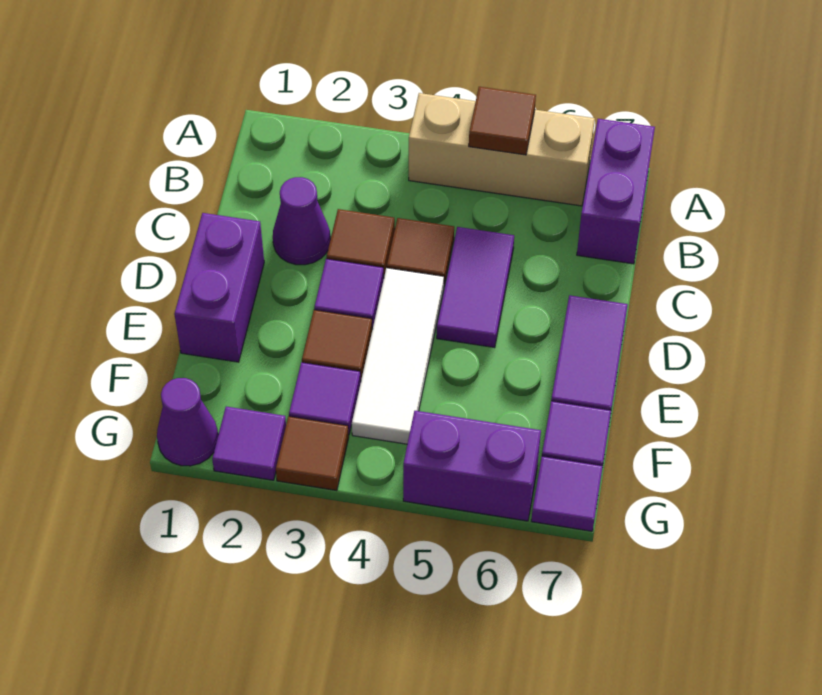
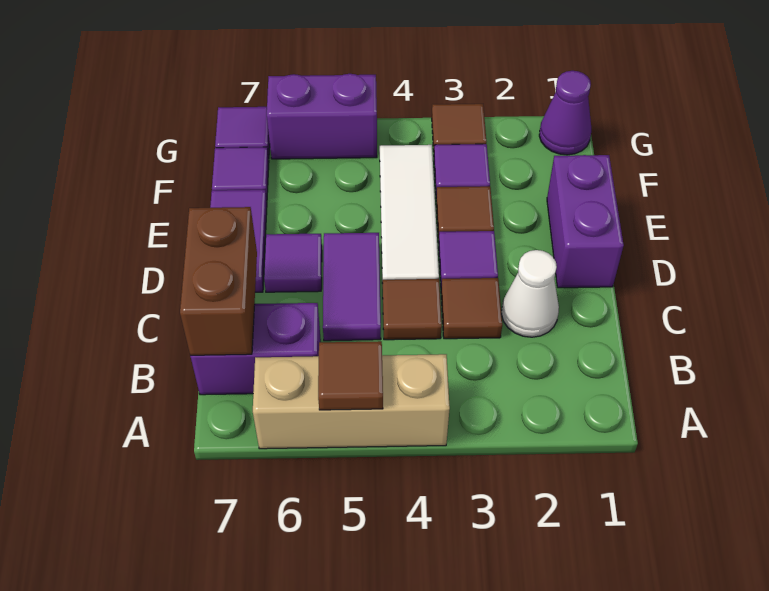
purple brick A7:B7 level 1 -> purple brick B6:B7 level 1
none -> brown brick B7:C7 level 2
purple cone C2 level 1 -> white cone C2 level 1
purple tile G2 level 1 -> purple tile D6 level 1

